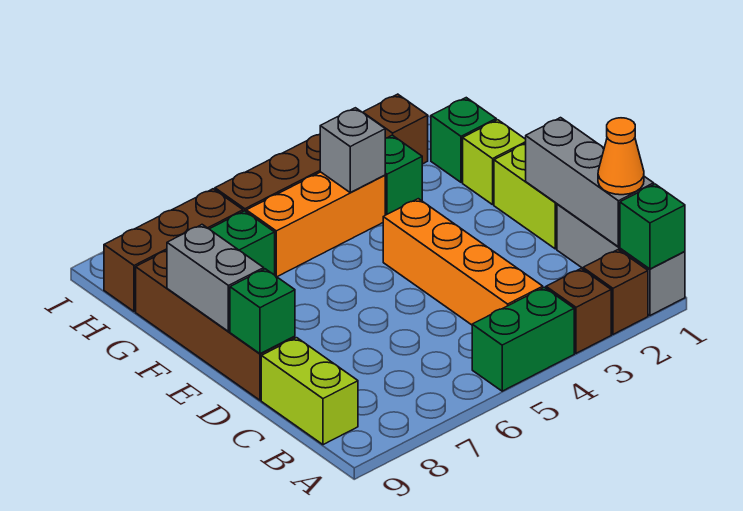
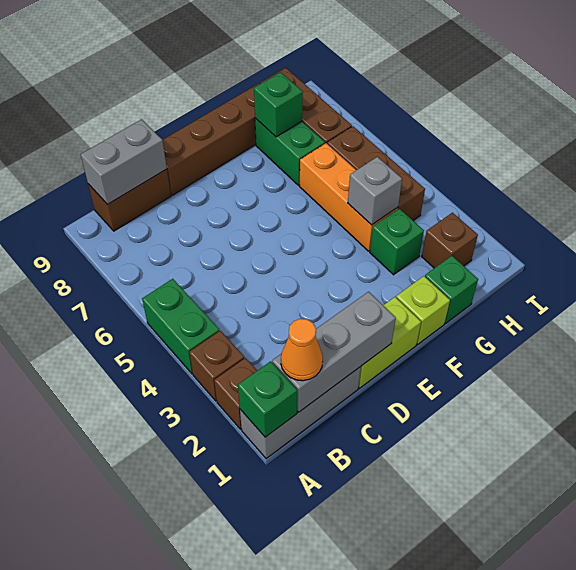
orange brick B4:E4 level 1 -> none
lime brick B9:C9 level 1 -> brown brick B9:C9 level 1
green brick D9 level 2 -> green brick G8 level 2
grey brick E9:F9 level 2 -> grey brick B9:C9 level 2

